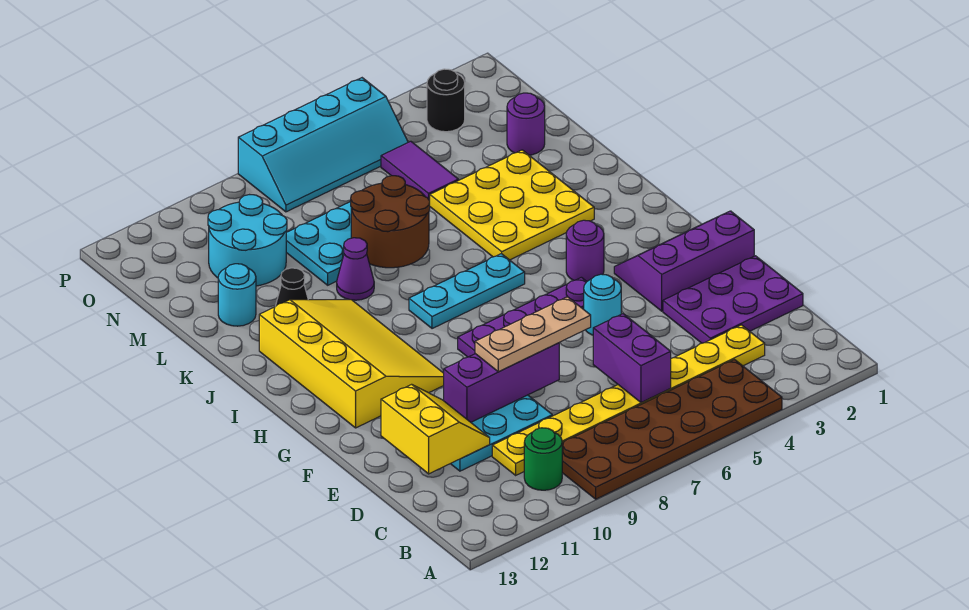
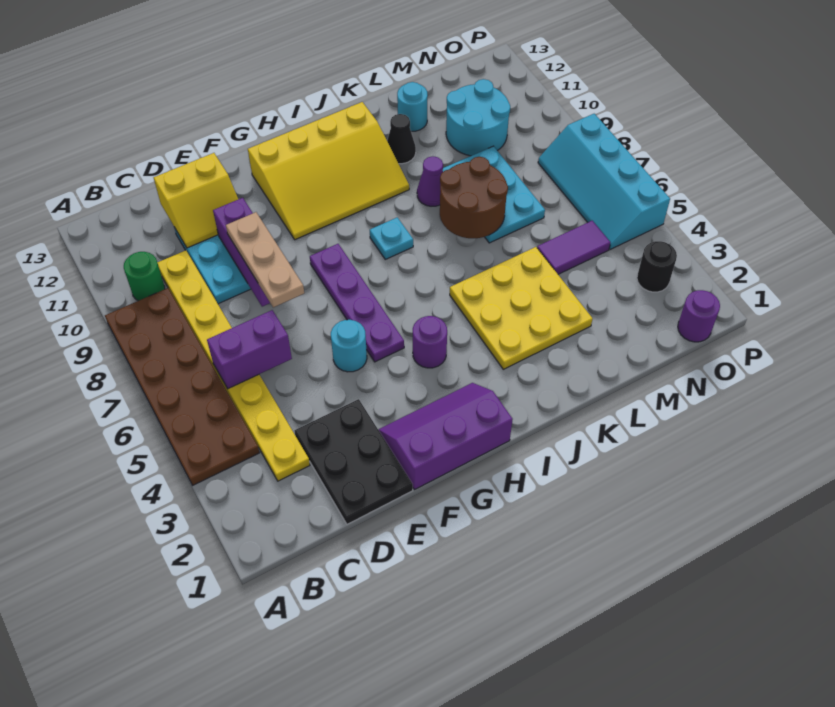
purple plate D1:E3 level 1 -> black plate D1:E3 level 1
purple slope F1:G3 level 1 top F -> purple slope F1:H2 level 1 top 1
cyan plate I6:I8 level 1 -> cyan plate I8 level 1
purple round brick M2 level 1 -> purple round brick O1 level 1

